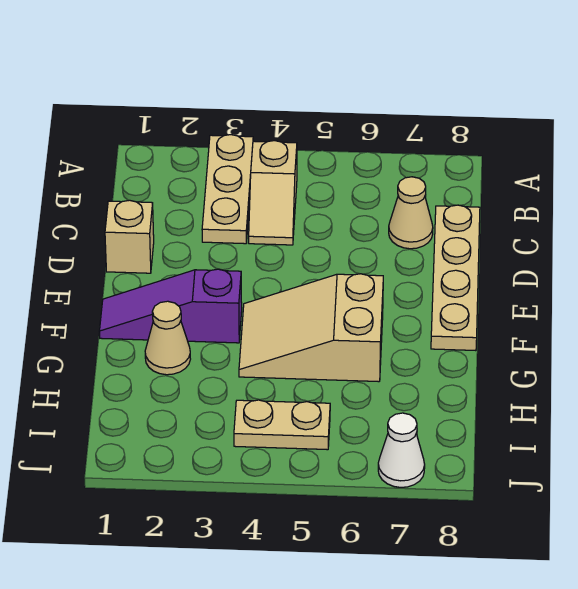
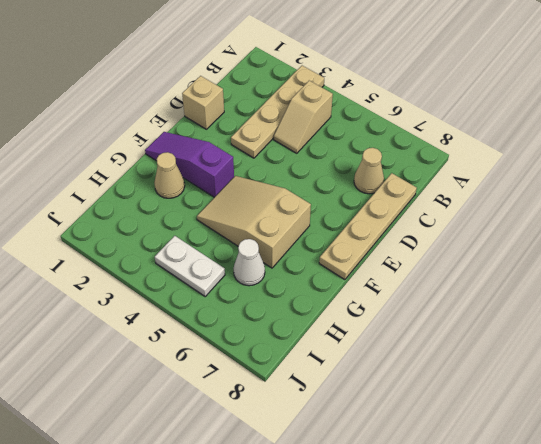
tan plate A3:C3 level 1 -> tan plate A3:D3 level 1
tan plate I4:I5 level 1 -> white plate I4:I5 level 1
white cone J7 level 1 -> white cone H6 level 1

